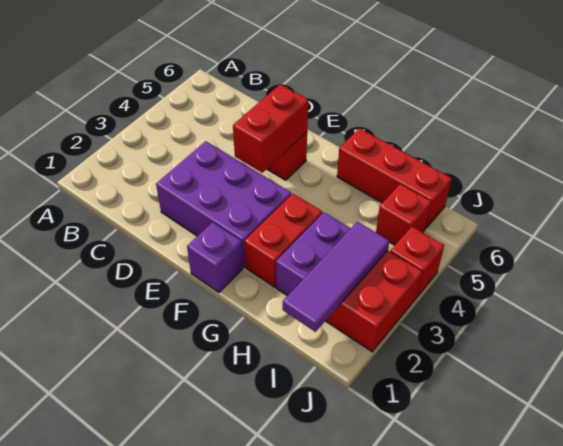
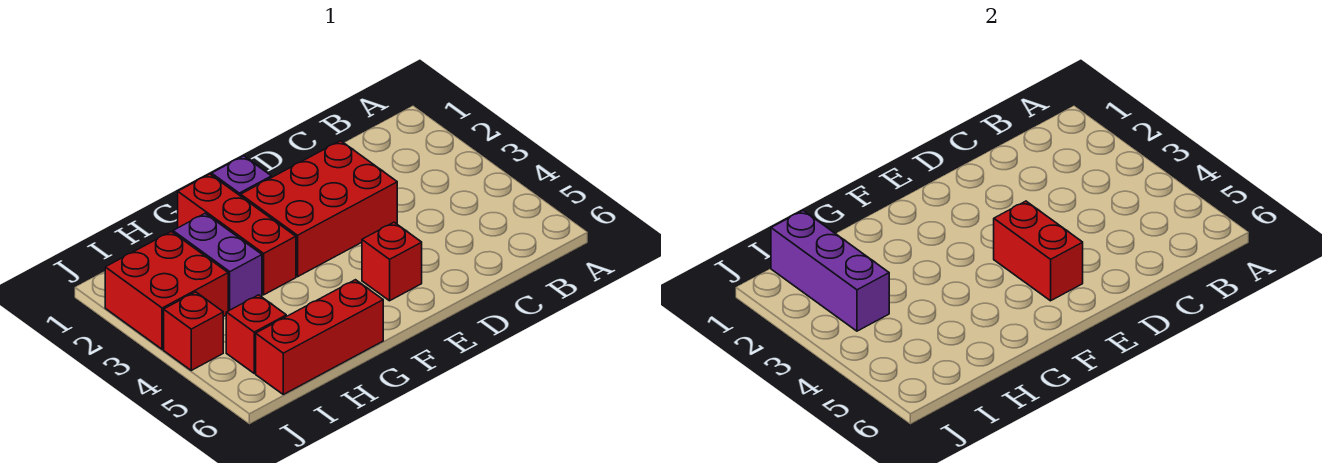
purple brick D2:F3 level 1 -> red brick D2:F3 level 1
red brick G2:G3 level 1 -> red brick G1:G3 level 1
purple tile I1:I3 level 2 -> purple brick I1:I3 level 2

